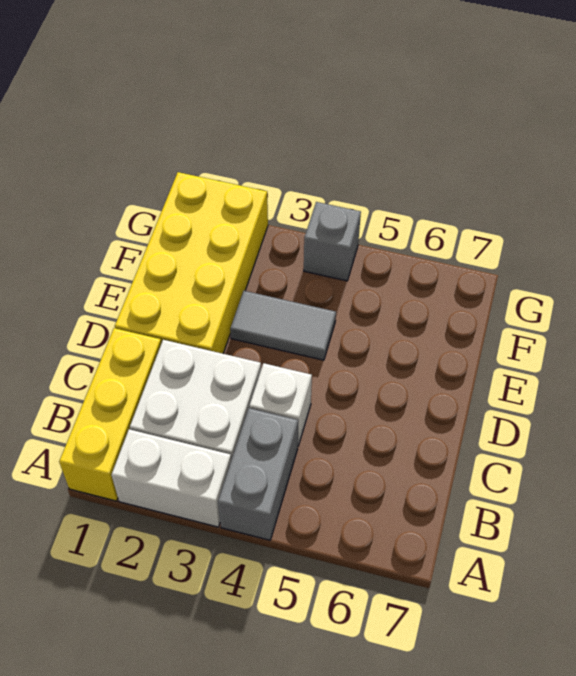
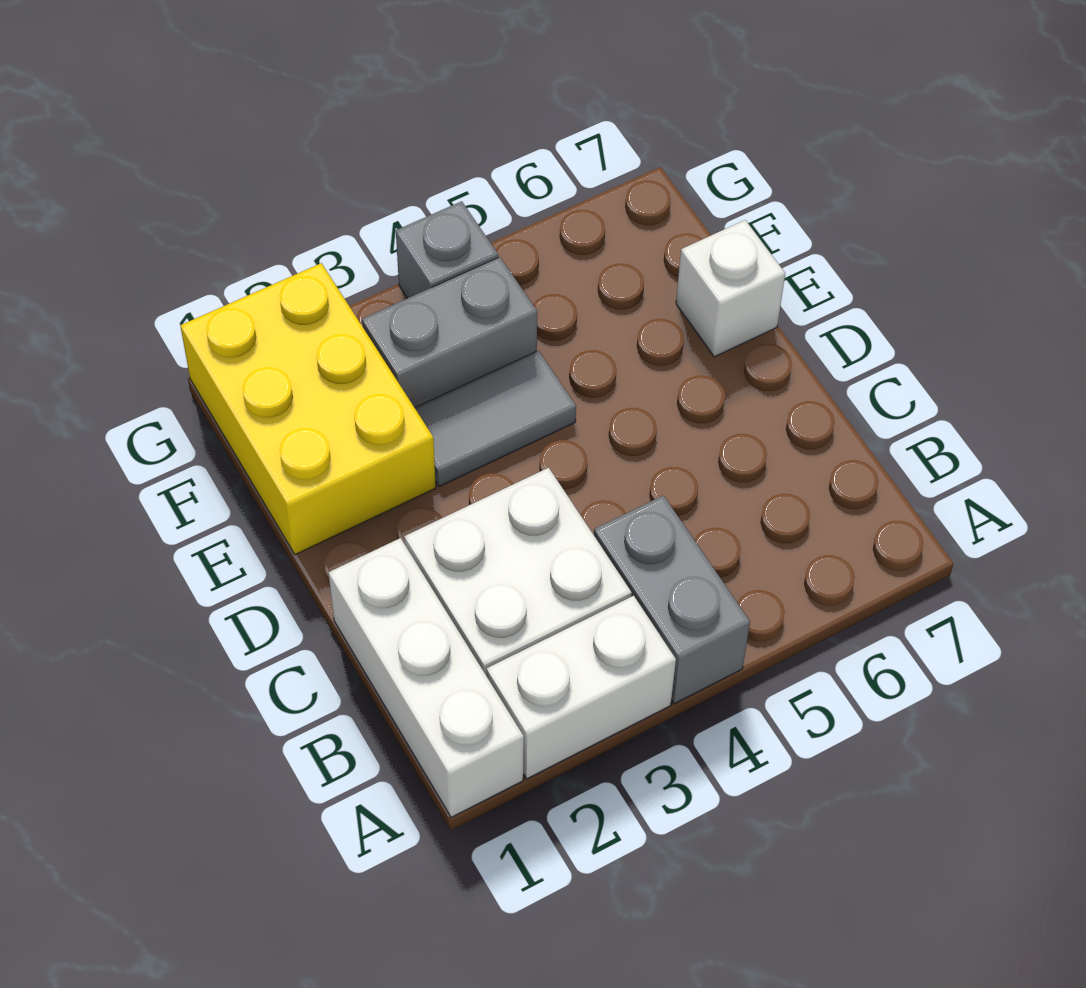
yellow brick A1:C1 level 1 -> white brick A1:C1 level 1
white brick C4 level 1 -> white brick E7 level 1
yellow brick D1:G2 level 1 -> yellow brick E1:G2 level 1
none -> grey brick F3:F4 level 1

